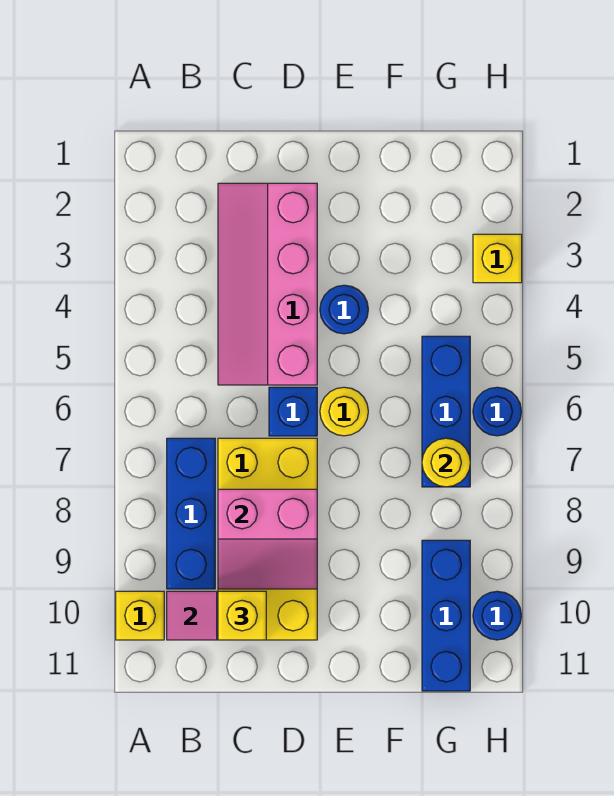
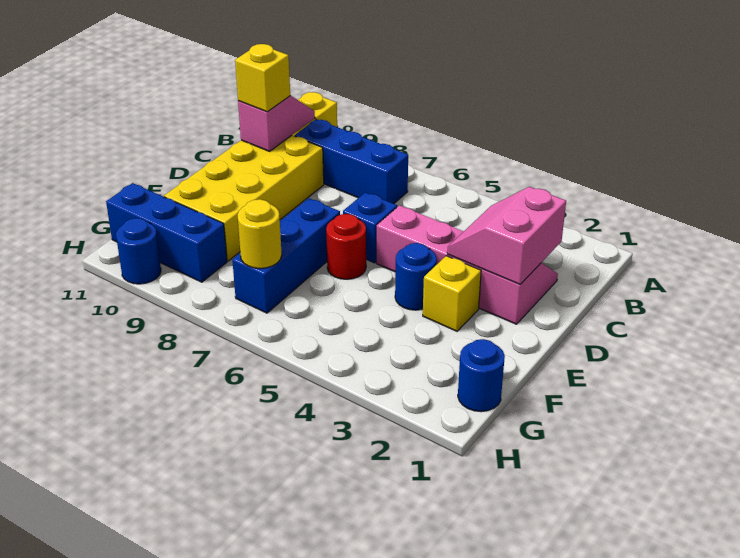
yellow brick C7:D10 level 1 -> yellow brick C9:F10 level 1
pink slope C8:D9 level 2 top 8 -> pink slope C2:D3 level 2 top 2
yellow round brick E6 level 1 -> red round brick E6 level 1
blue brick G5:G7 level 1 -> blue brick E7:G7 level 1
yellow brick H3 level 1 -> yellow brick E3 level 1
blue round brick H6 level 1 -> blue round brick G1 level 1

